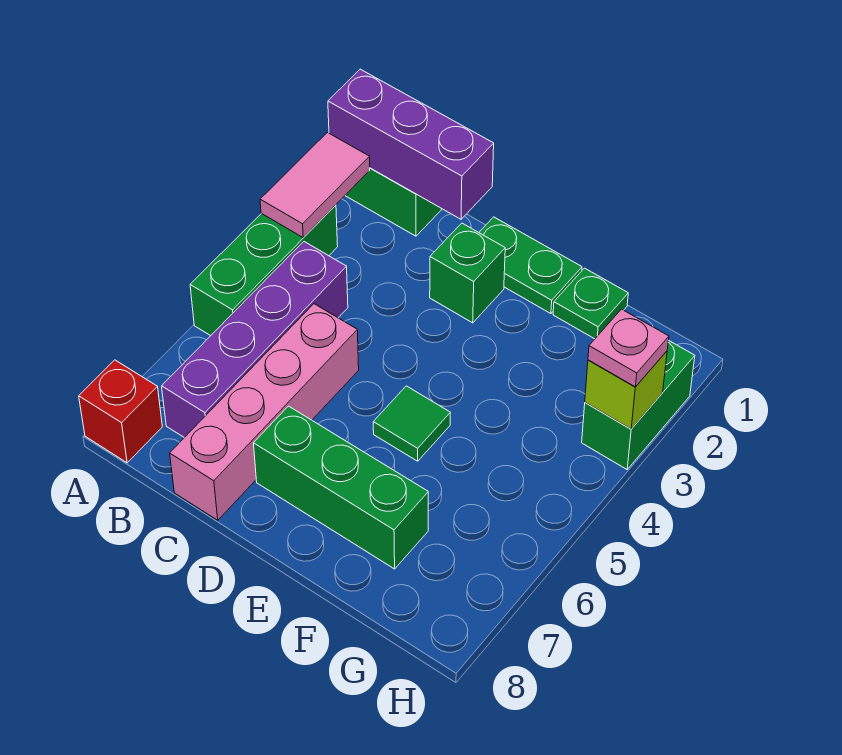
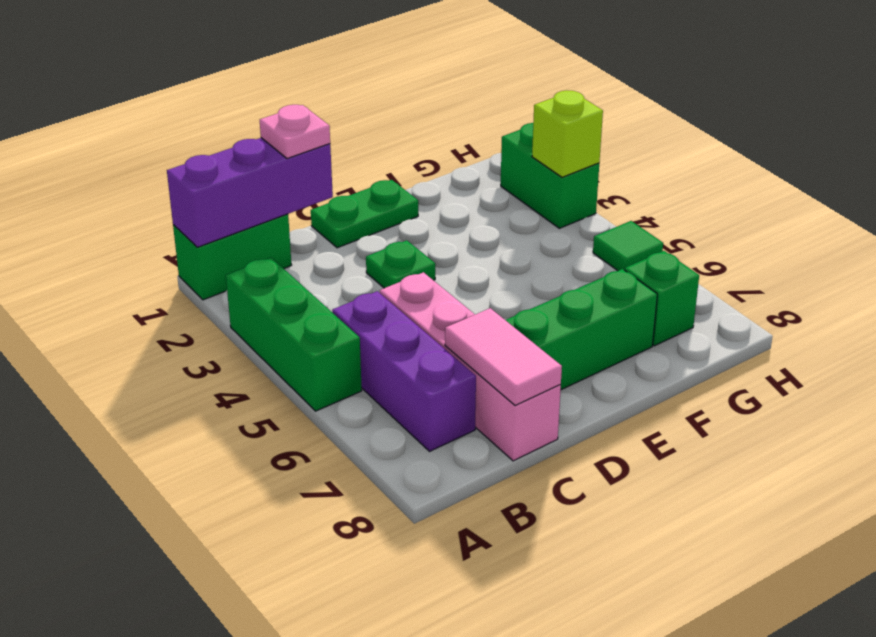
pink tile A2:A3 level 2 -> pink tile C7:C8 level 2
red brick A8 level 1 -> none
purple brick B4:B7 level 1 -> purple brick B5:B7 level 1
green brick D2 level 1 -> green brick G7 level 1
green tile E5 level 1 -> green tile H5 level 1
green plate F1 level 1 -> green plate D3 level 1
pink plate H3 level 3 -> pink plate C1 level 3

